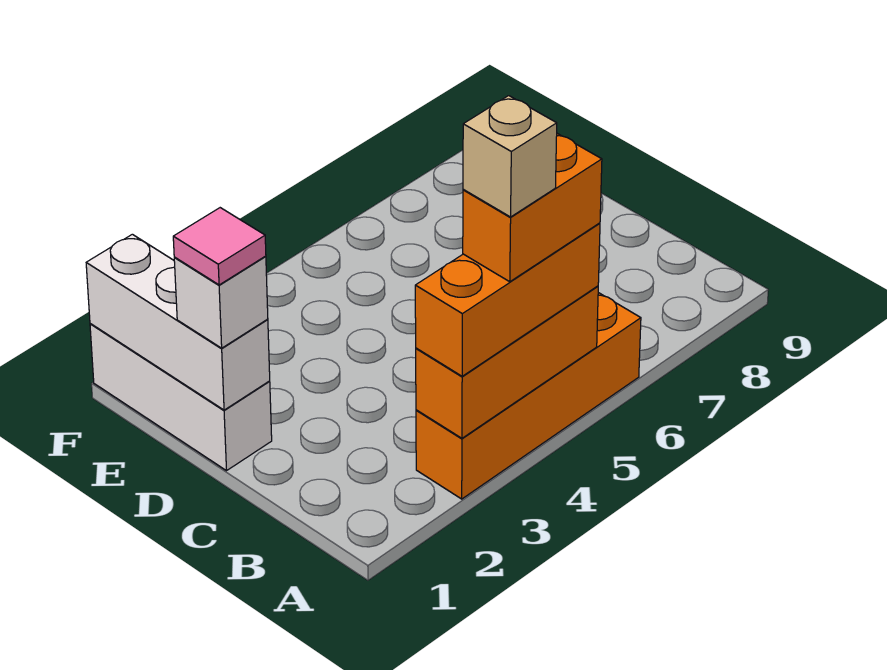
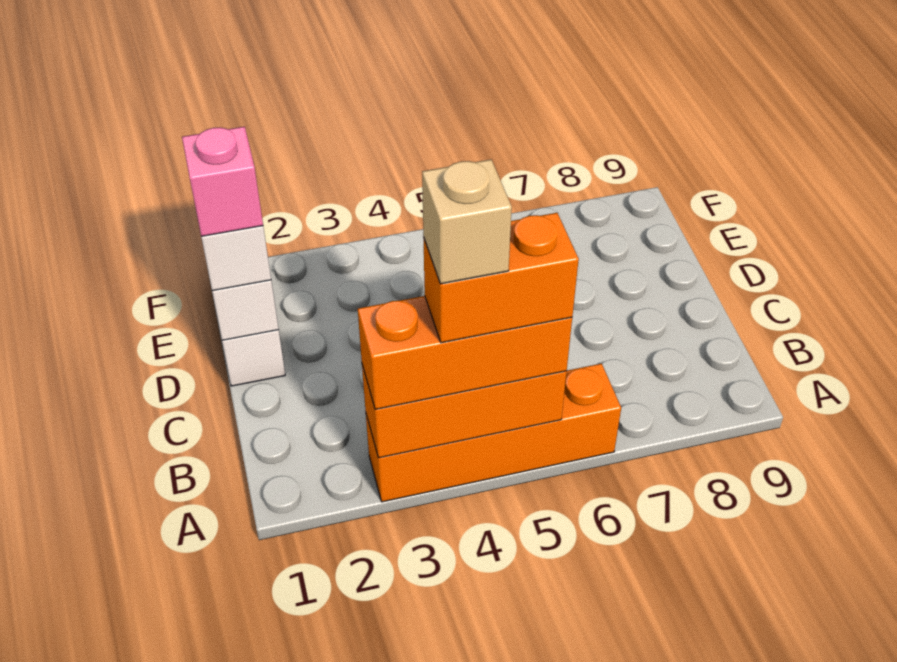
pink tile D1 level 4 -> pink brick D1 level 4

